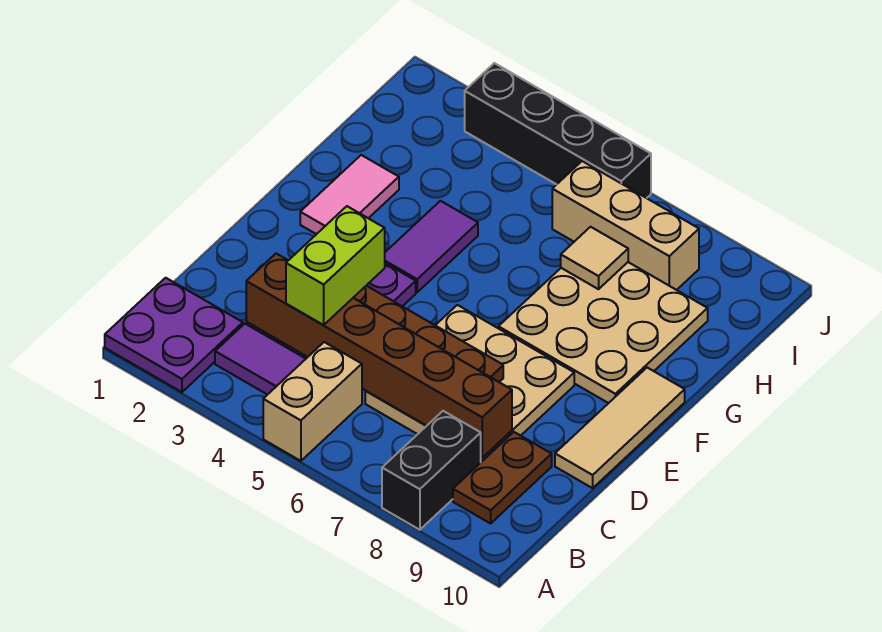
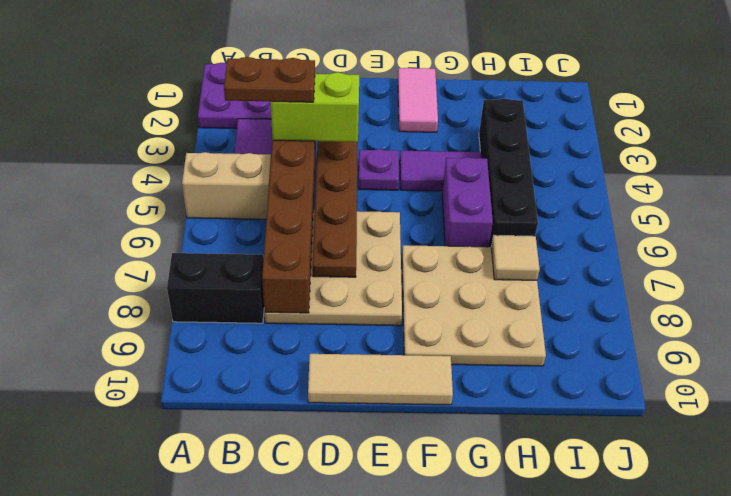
brown plate B9:C9 level 1 -> brown plate B4:C4 level 4
pink tile F2:G2 level 1 -> pink tile F1:F2 level 1
none -> purple brick G5:G6 level 1
tan brick I6:I8 level 1 -> none
black brick J3:J6 level 1 -> black brick H3:H6 level 1

